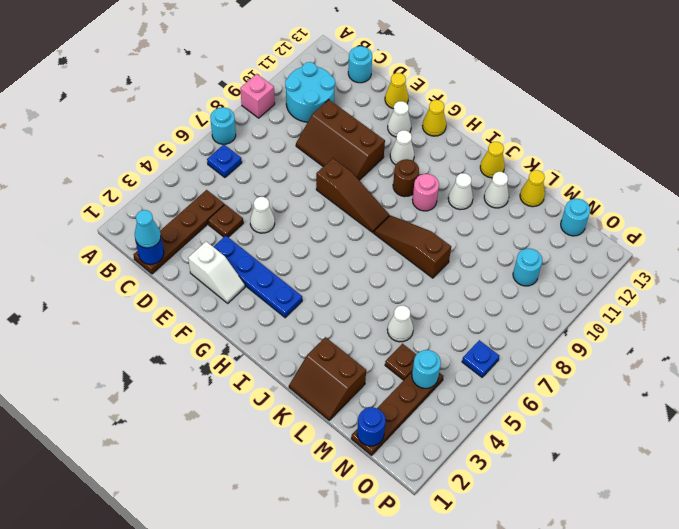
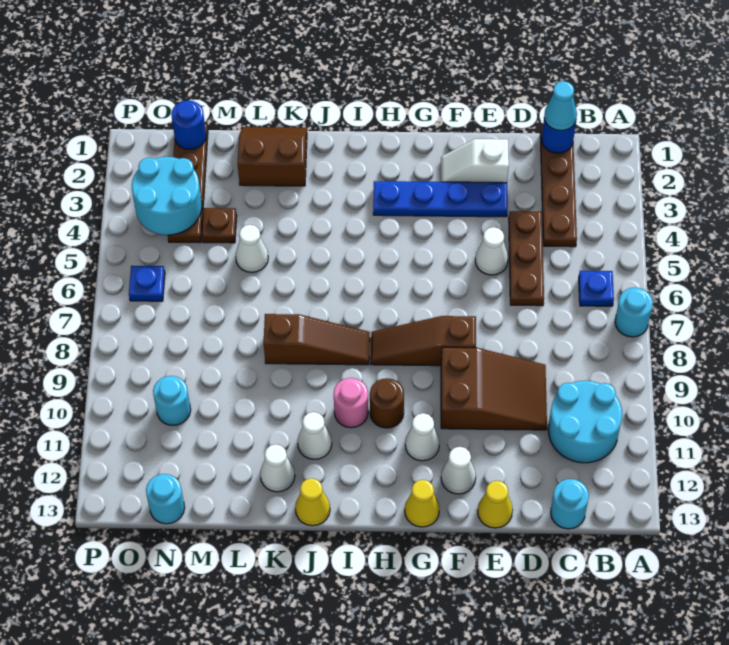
pink brick A9 level 1 -> none
brown plate D4 level 1 -> brown plate D4:D6 level 1
brown slope D9:F10 level 1 top 10 -> brown slope D9:F10 level 1 top F
yellow cone L13 level 1 -> none
cyan round brick N4 level 2 -> cyan round brick N3:O4 level 2

